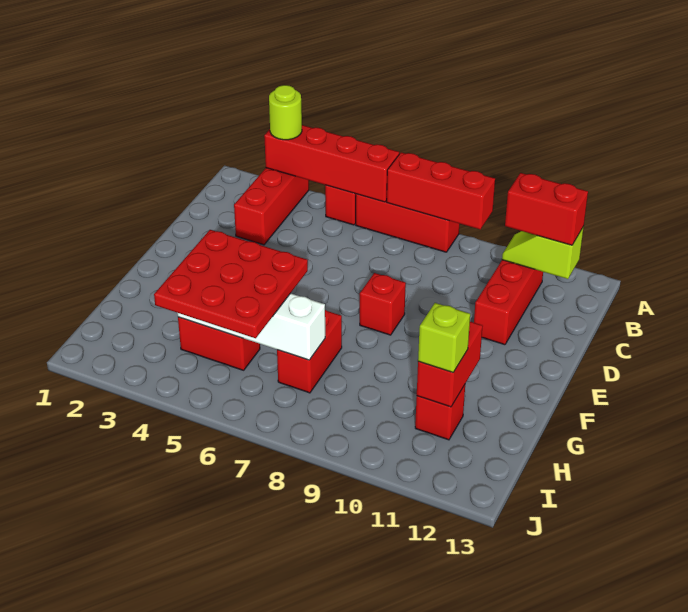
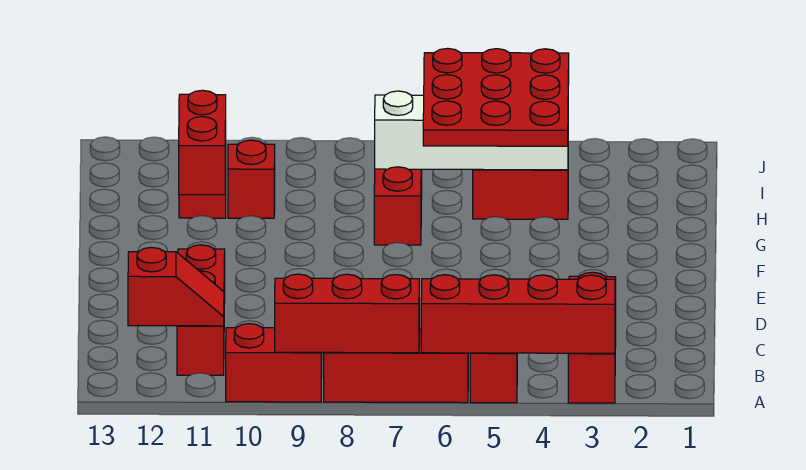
lime round brick A3 level 3 -> none
lime slope B11:B12 level 2 top 12 -> red slope B11:B12 level 2 top 12
red brick B11:B12 level 3 -> red brick A9:A10 level 1
red brick E8 level 1 -> red brick H10 level 1
lime brick H11 level 3 -> none

